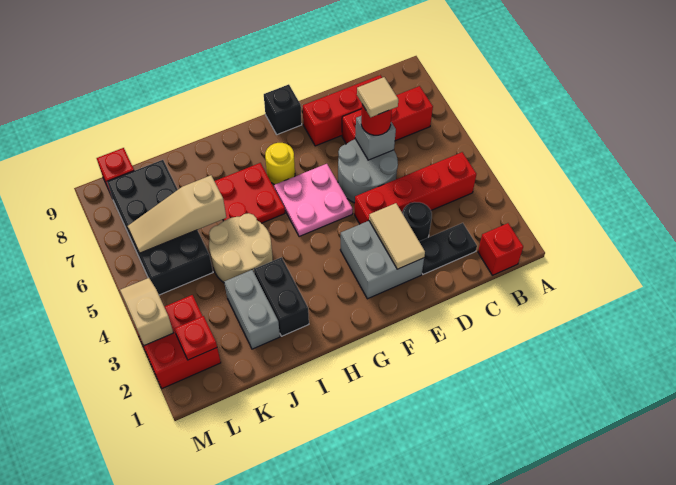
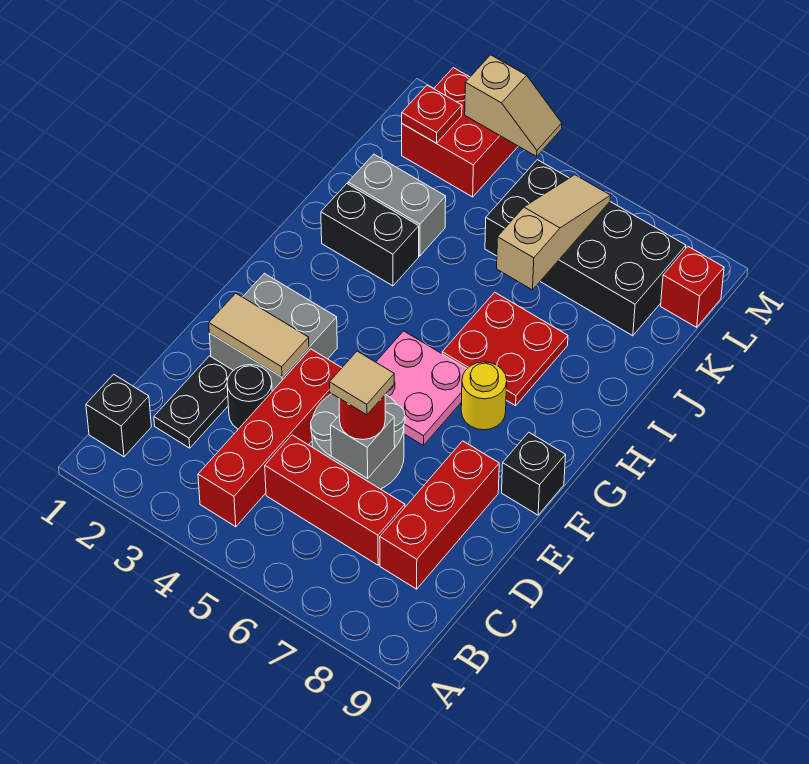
red brick B1 level 1 -> black brick B1 level 1
red brick B7:D7 level 1 -> red brick C5:C7 level 1
tan round brick I4:J5 level 1 -> none

